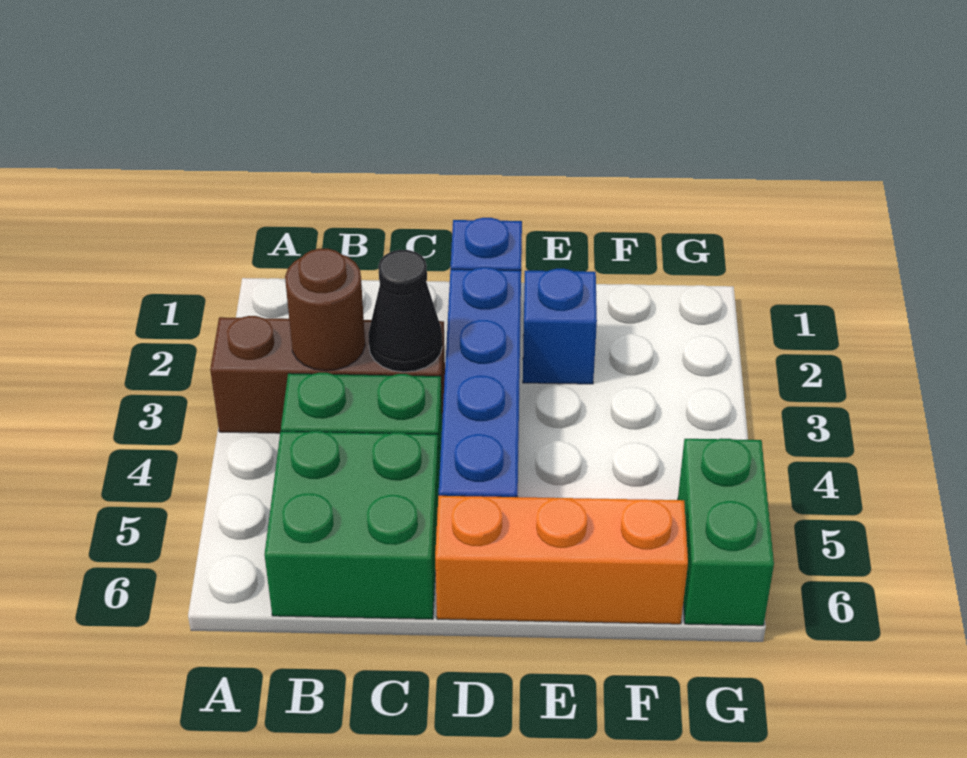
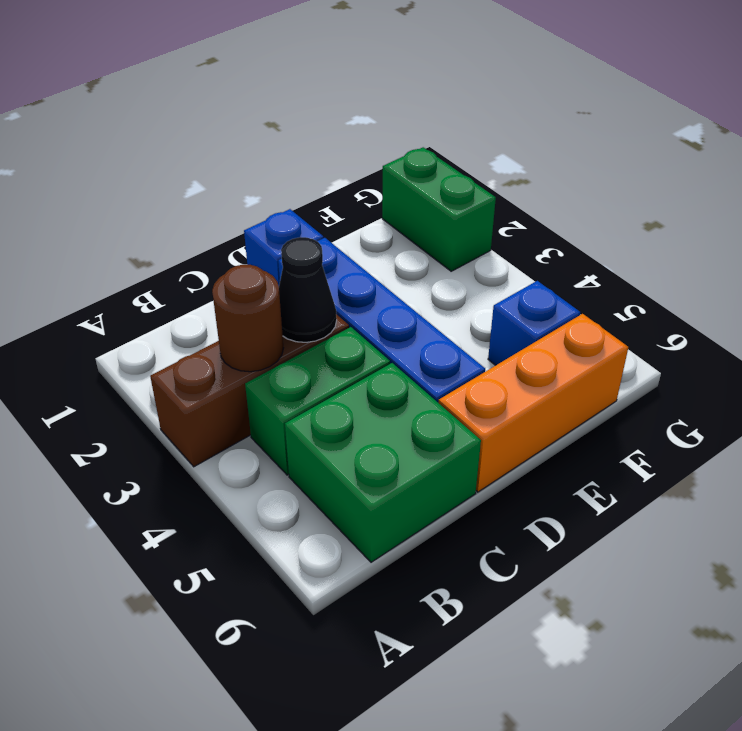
blue brick E2 level 1 -> blue brick F5 level 1
green brick G5:G6 level 1 -> green brick G1:G2 level 1

